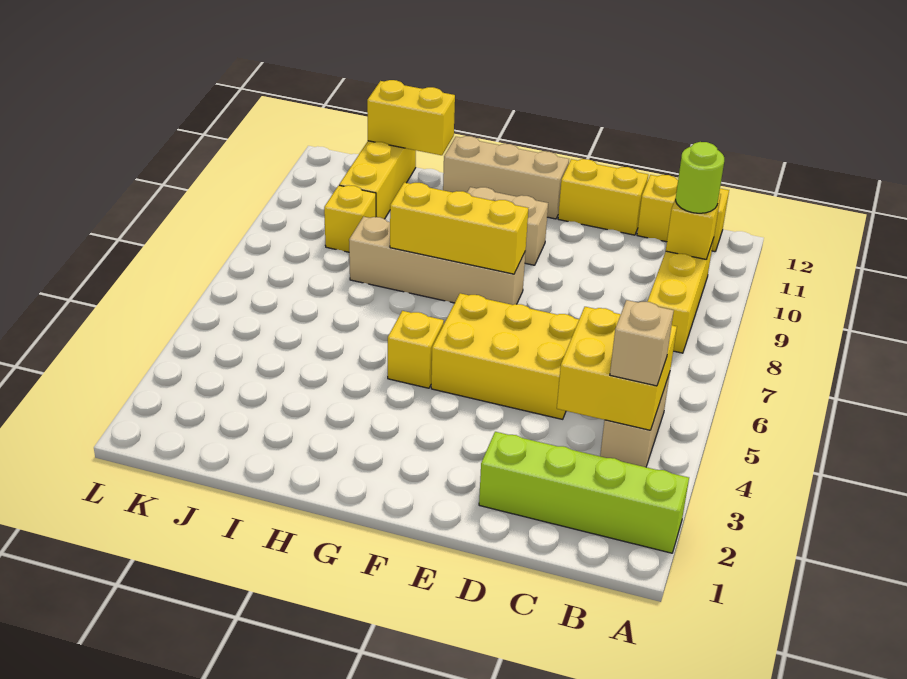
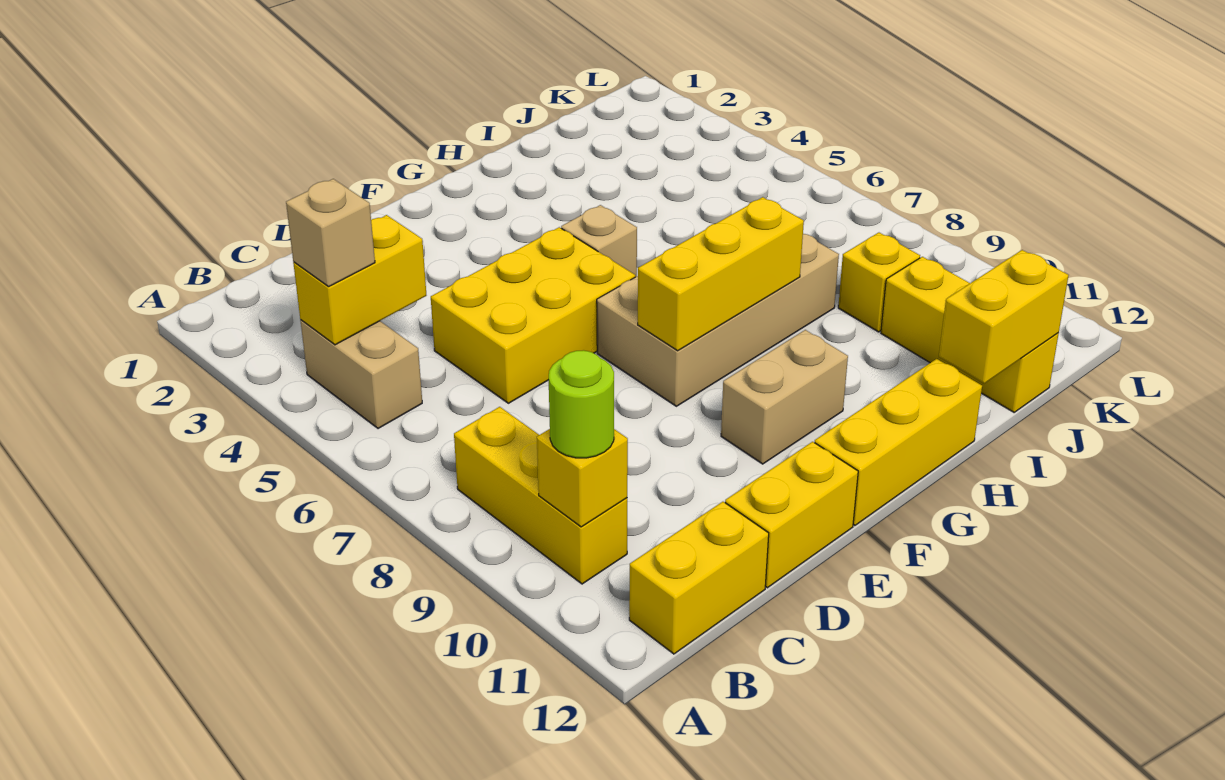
lime brick A2:D2 level 1 -> none
yellow brick B4:C5 level 2 -> yellow brick B4:C4 level 2
tan brick F8:I8 level 1 -> tan brick F7:I8 level 1
tan brick F12:H12 level 1 -> yellow brick F12:H12 level 1
yellow brick G5 level 1 -> tan brick G5 level 1

